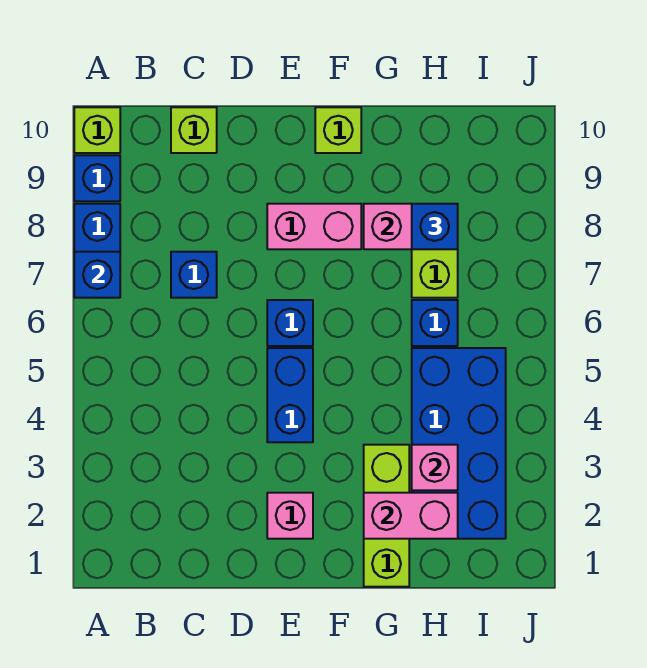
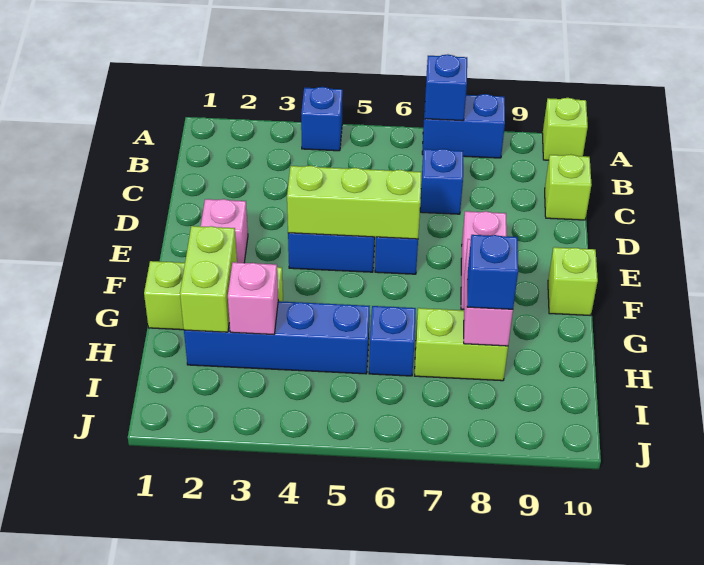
blue brick A9 level 1 -> blue brick A4 level 1
none -> lime brick E4:E6 level 2
pink brick G2:H2 level 2 -> lime brick G2:H2 level 2
blue brick H2:I5 level 1 -> blue brick H2:H5 level 1

